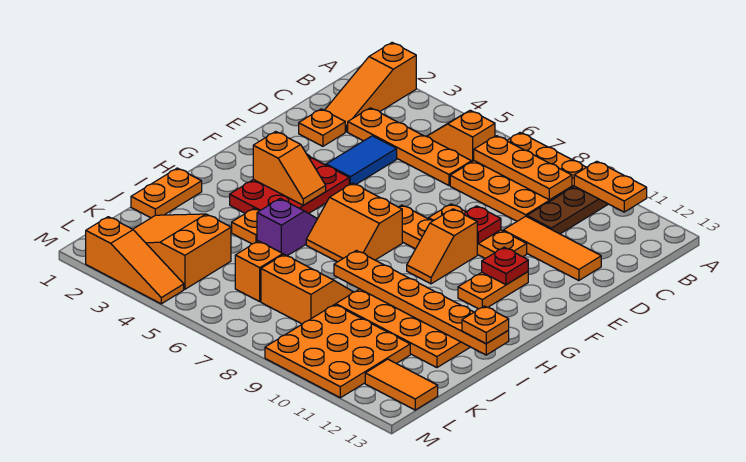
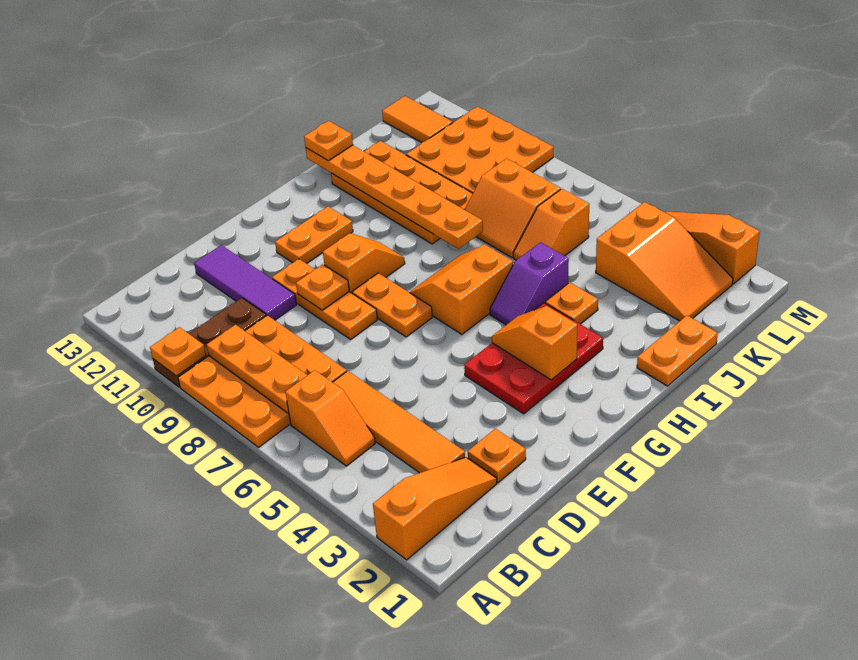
orange plate A10:A11 level 2 -> orange plate A10 level 2
orange plate C3:C6 level 1 -> orange tile C3:C6 level 1
blue tile D4:E4 level 1 -> none
orange tile D10:D12 level 1 -> purple tile D10:D12 level 1
red plate E9 level 2 -> orange plate E9 level 2
red plate F11 level 2 -> none
orange slope G6:H7 level 1 top G -> orange slope G6:H7 level 1 top 6

